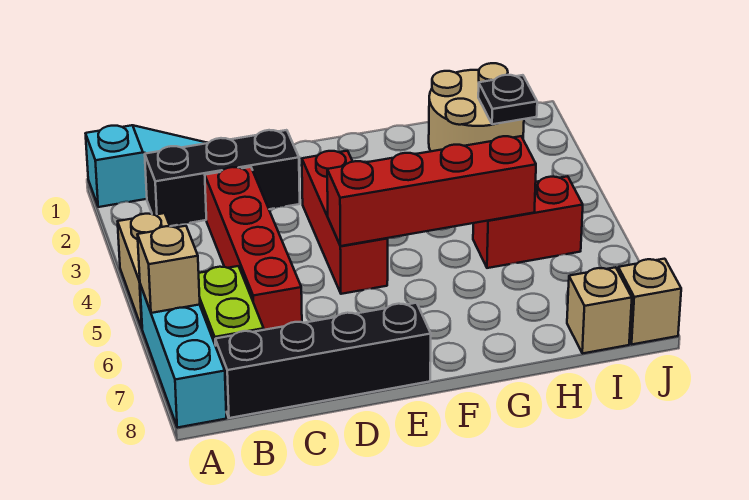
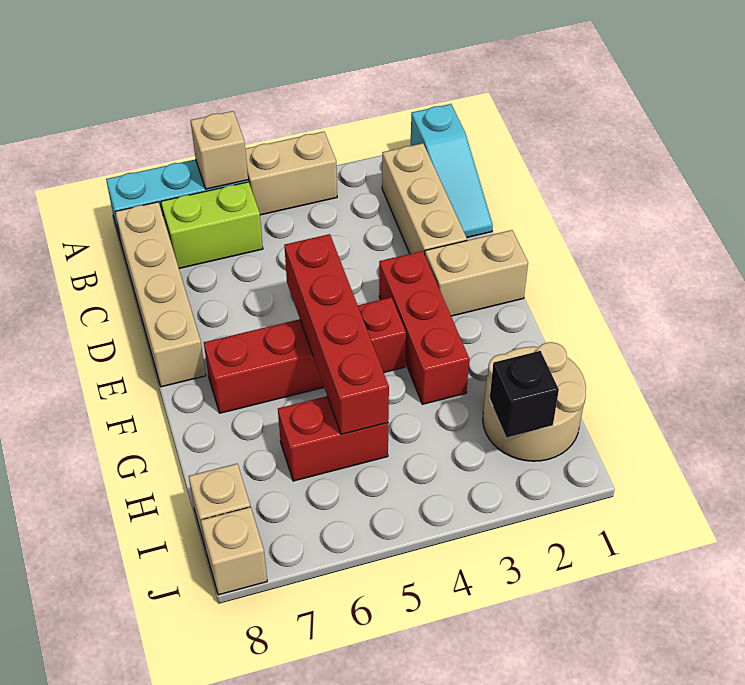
black brick B2:D2 level 1 -> tan brick B2:D2 level 1
black brick B8:E8 level 1 -> tan brick B8:E8 level 1
red brick C3:C6 level 1 -> red brick F4:F7 level 1
none -> tan brick E1:E2 level 1
red brick E3:E5 level 1 -> red brick E3:G3 level 1
red brick H5:I5 level 1 -> red brick H5:H6 level 1
black plate I2 level 2 -> black brick I2 level 2

